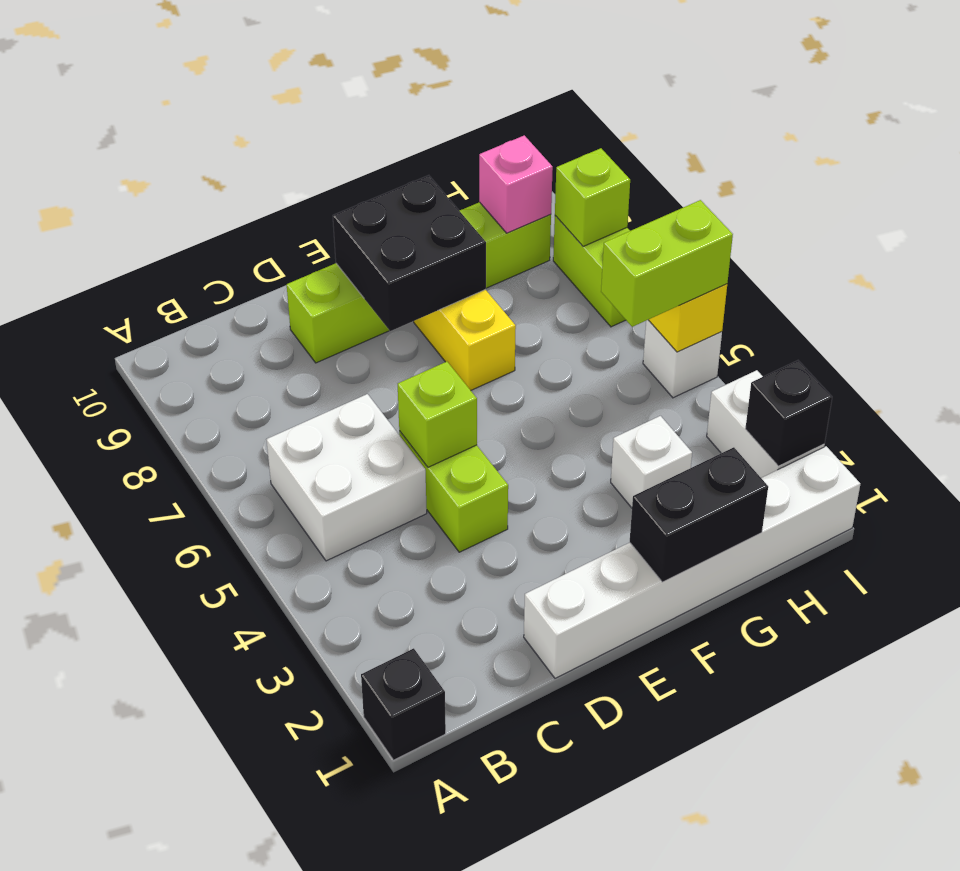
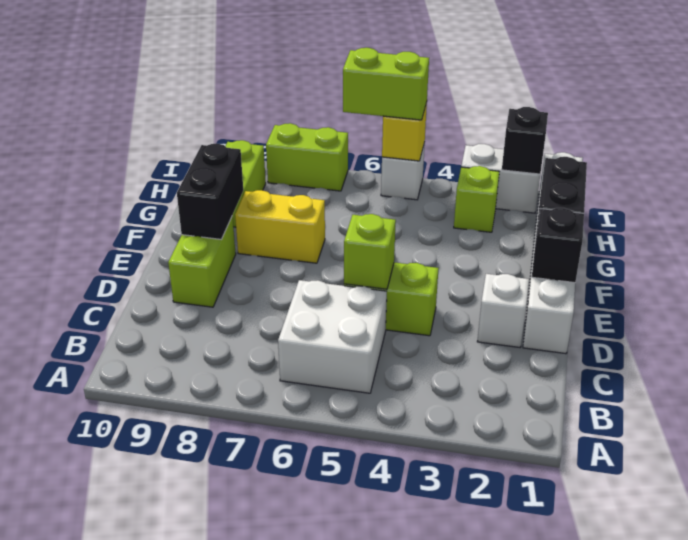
black brick A1 level 1 -> black brick E1 level 2
black brick E8:F9 level 2 -> black brick E9:F9 level 2
white brick G3 level 1 -> white brick D2 level 1
lime brick H5:I5 level 3 -> lime brick I5:I6 level 3
pink brick H9 level 2 -> none
lime brick I8 level 2 -> lime brick H3 level 1

